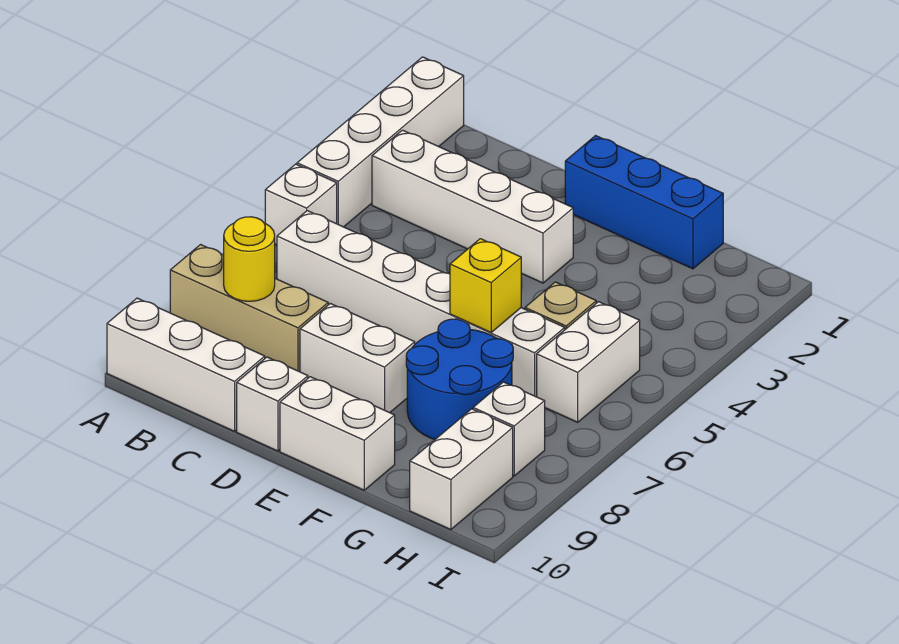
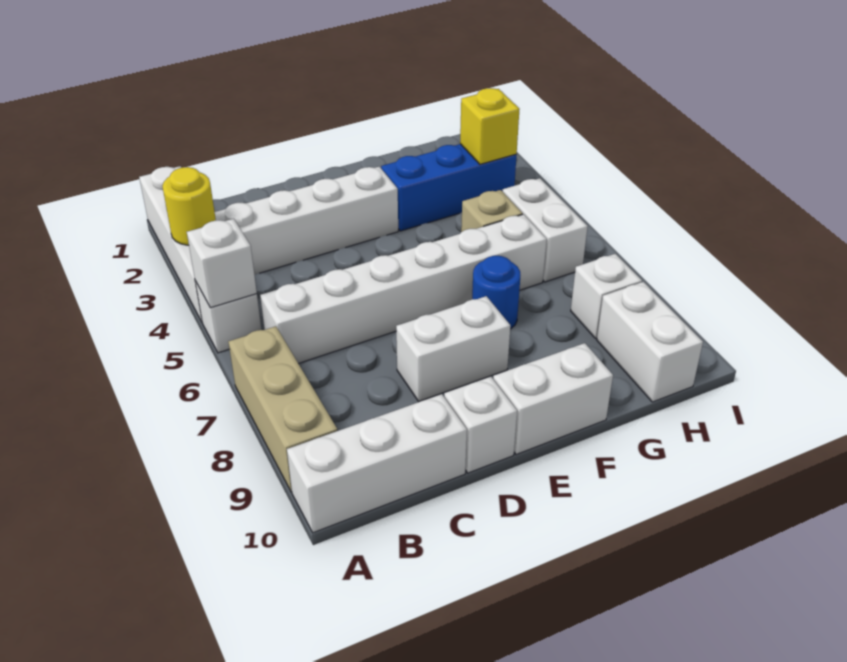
none -> white brick A5 level 2
tan brick A8:C8 level 1 -> tan brick A7:A9 level 1
yellow round brick B8 level 2 -> yellow round brick A3 level 2
blue brick E1:G1 level 1 -> blue brick F3:H3 level 1
yellow brick F6 level 2 -> yellow brick H3 level 2
blue round brick F7:G8 level 1 -> blue round brick F7 level 1

